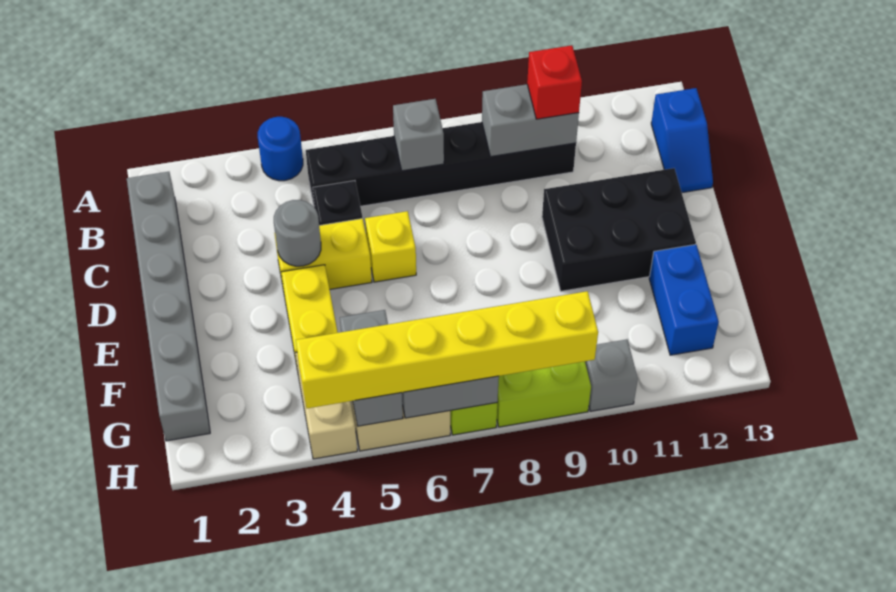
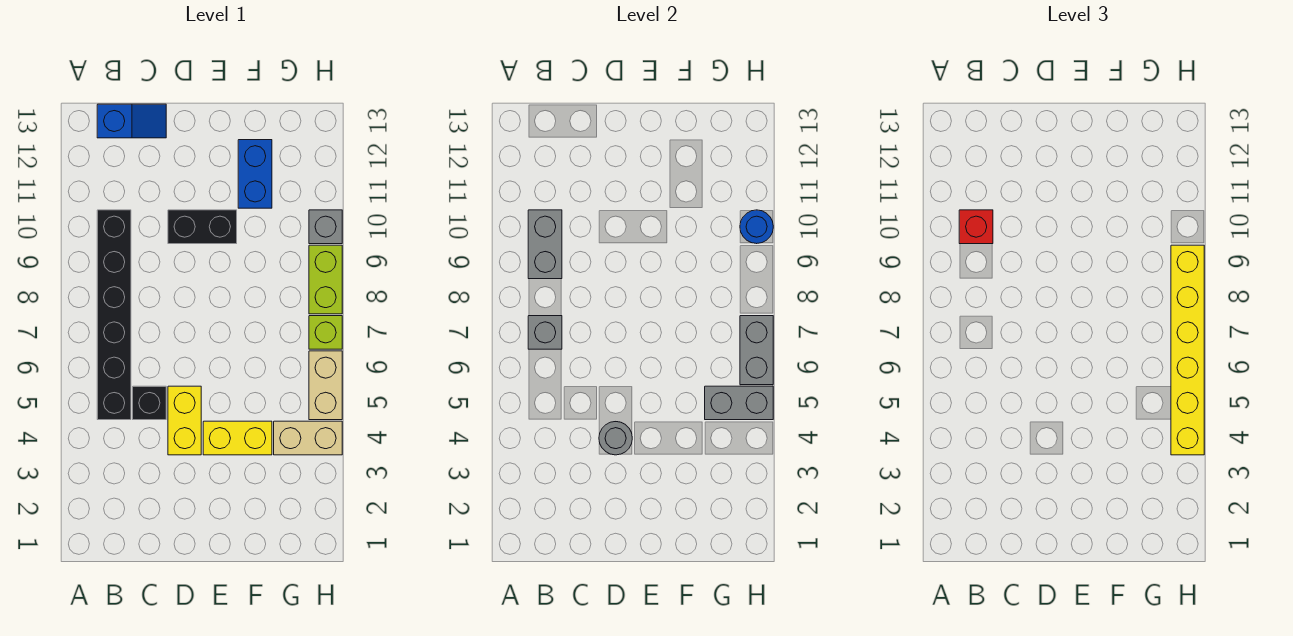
blue round brick A4 level 1 -> blue round brick H10 level 2
grey brick B1:G1 level 1 -> none
yellow brick D6 level 1 -> none
black brick D10:E12 level 1 -> black brick D10:E10 level 1
blue brick F12:G12 level 1 -> blue brick F11:F12 level 1

